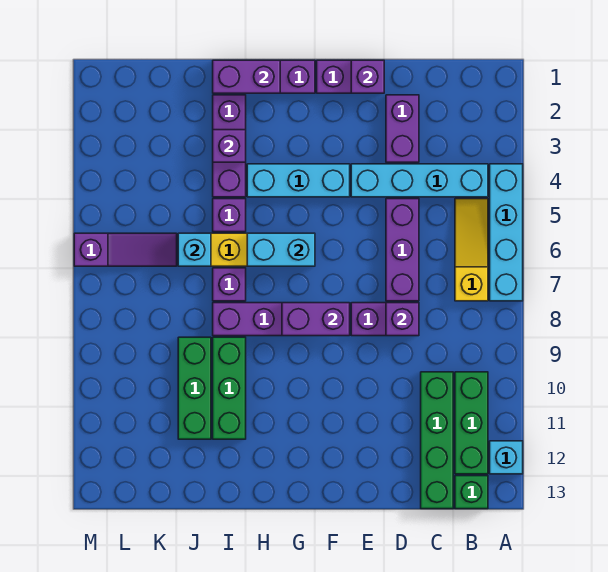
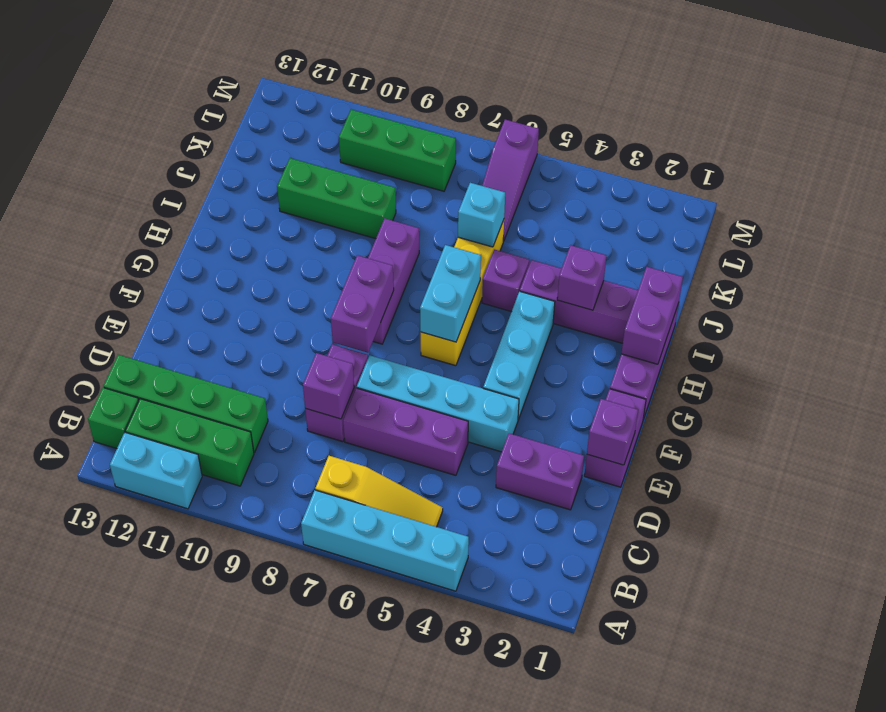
cyan brick A12 level 1 -> cyan brick A11:A12 level 1
cyan brick B4:E4 level 1 -> cyan brick E4:E7 level 1
purple brick I7 level 1 -> none
green brick I9:I11 level 1 -> green brick L8:L10 level 1

